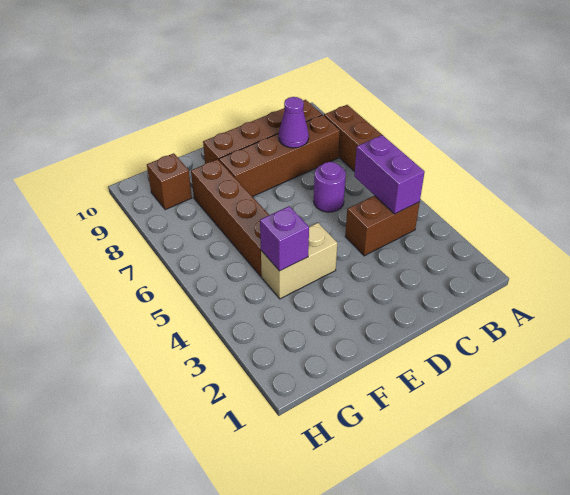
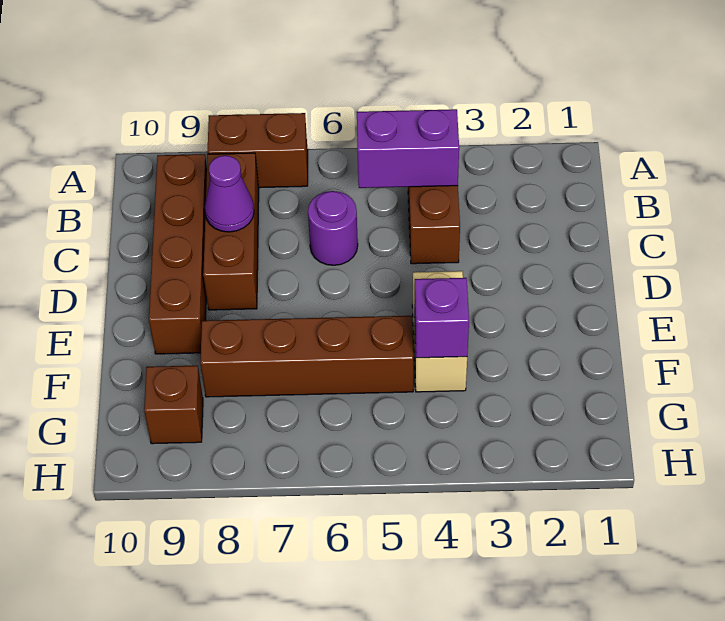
brown brick B8:E8 level 1 -> brown brick B8:D8 level 1

